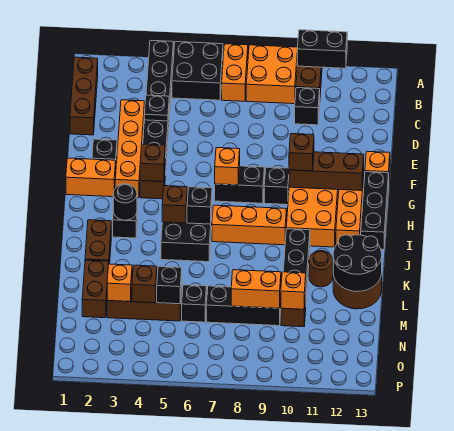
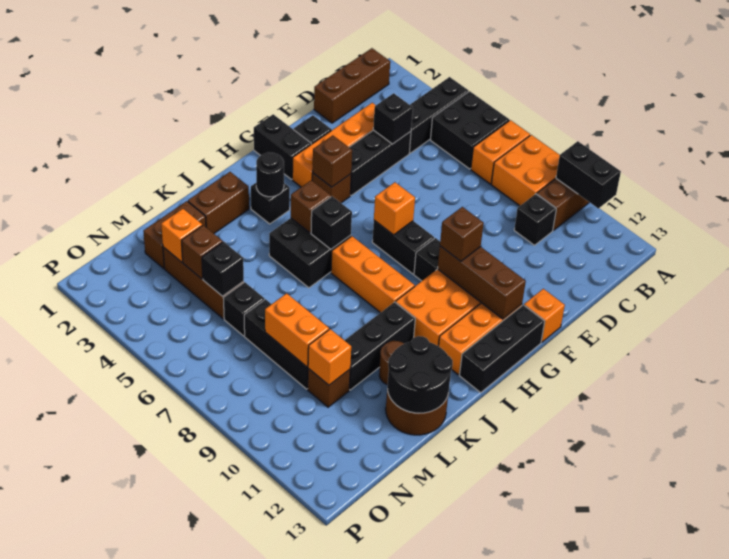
black plate D4 level 2 -> black brick D4 level 2
orange brick G1:G2 level 1 -> black brick G1:G2 level 1

